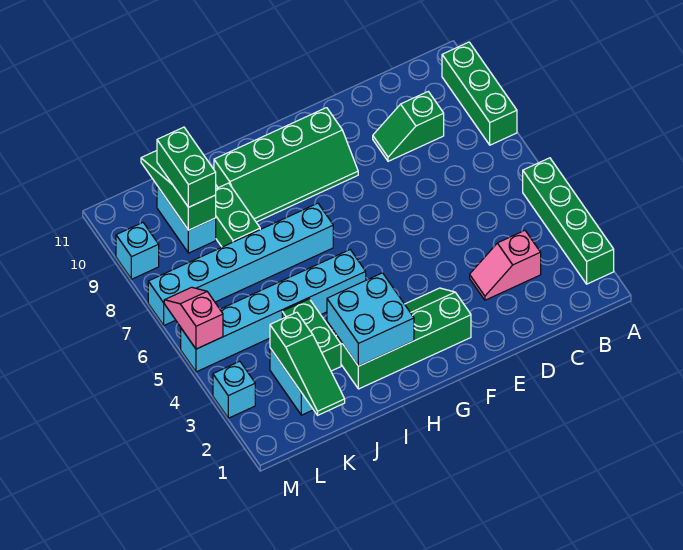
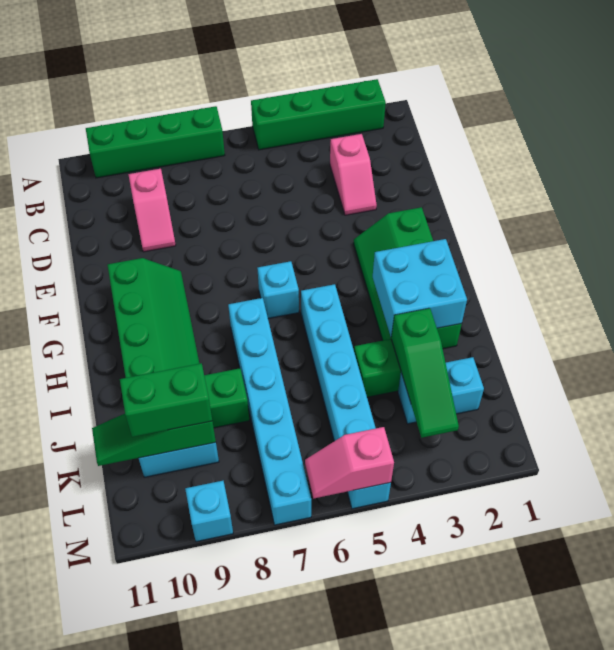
green brick A8:A10 level 1 -> green brick A7:A10 level 1
green slope C9:D9 level 1 top C -> pink slope C9:D9 level 1 top C
green slope K1:K3 level 2 top 3 -> green slope J3:L3 level 2 top J
cyan brick M3 level 1 -> cyan brick G6 level 1

